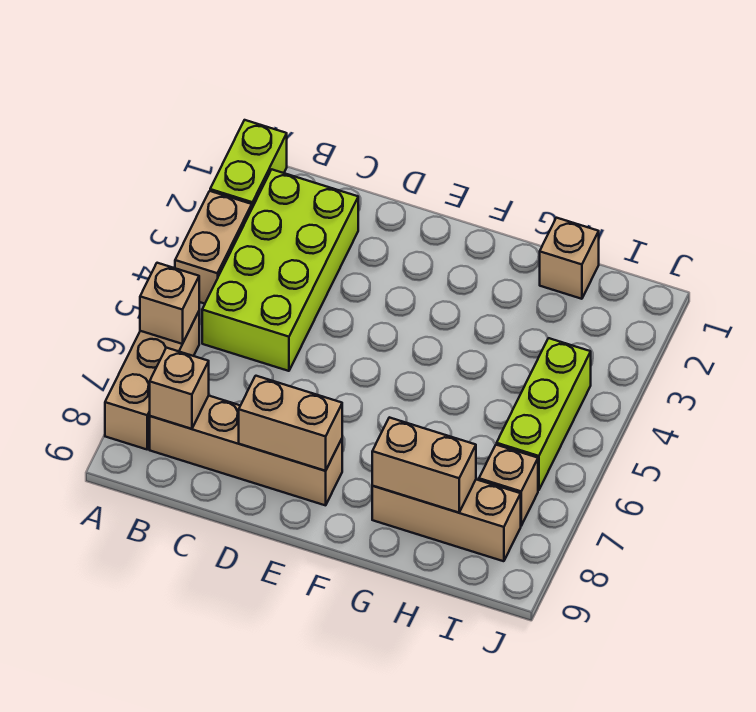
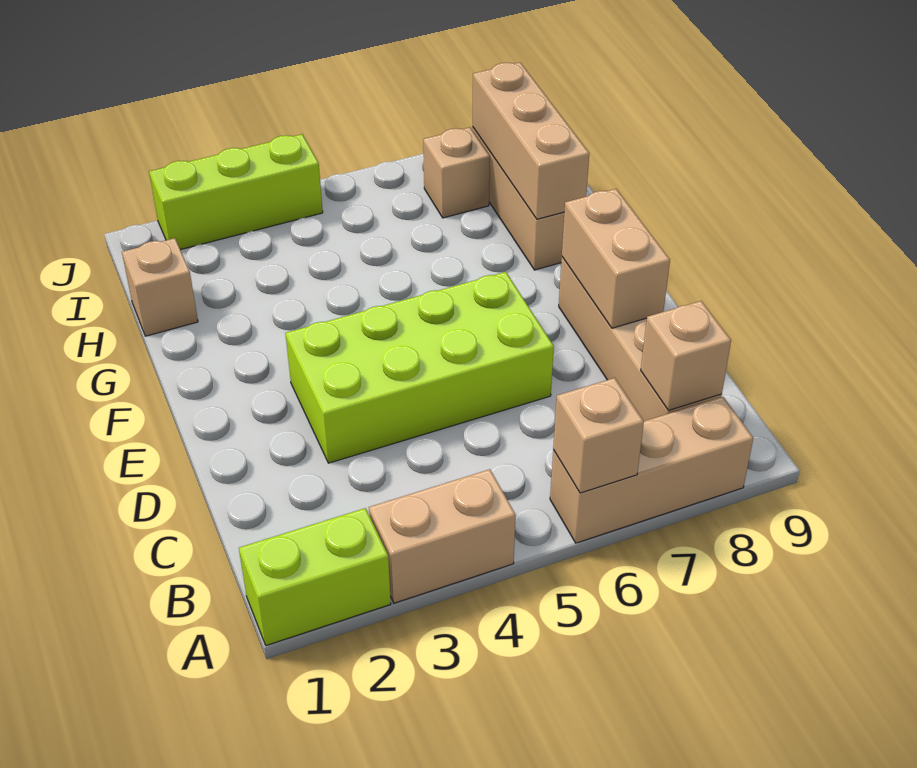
lime brick B2:C5 level 1 -> lime brick D3:E6 level 1
tan brick G8:H8 level 2 -> tan brick G8:I8 level 2
lime brick I4:I6 level 1 -> lime brick J2:J4 level 1

